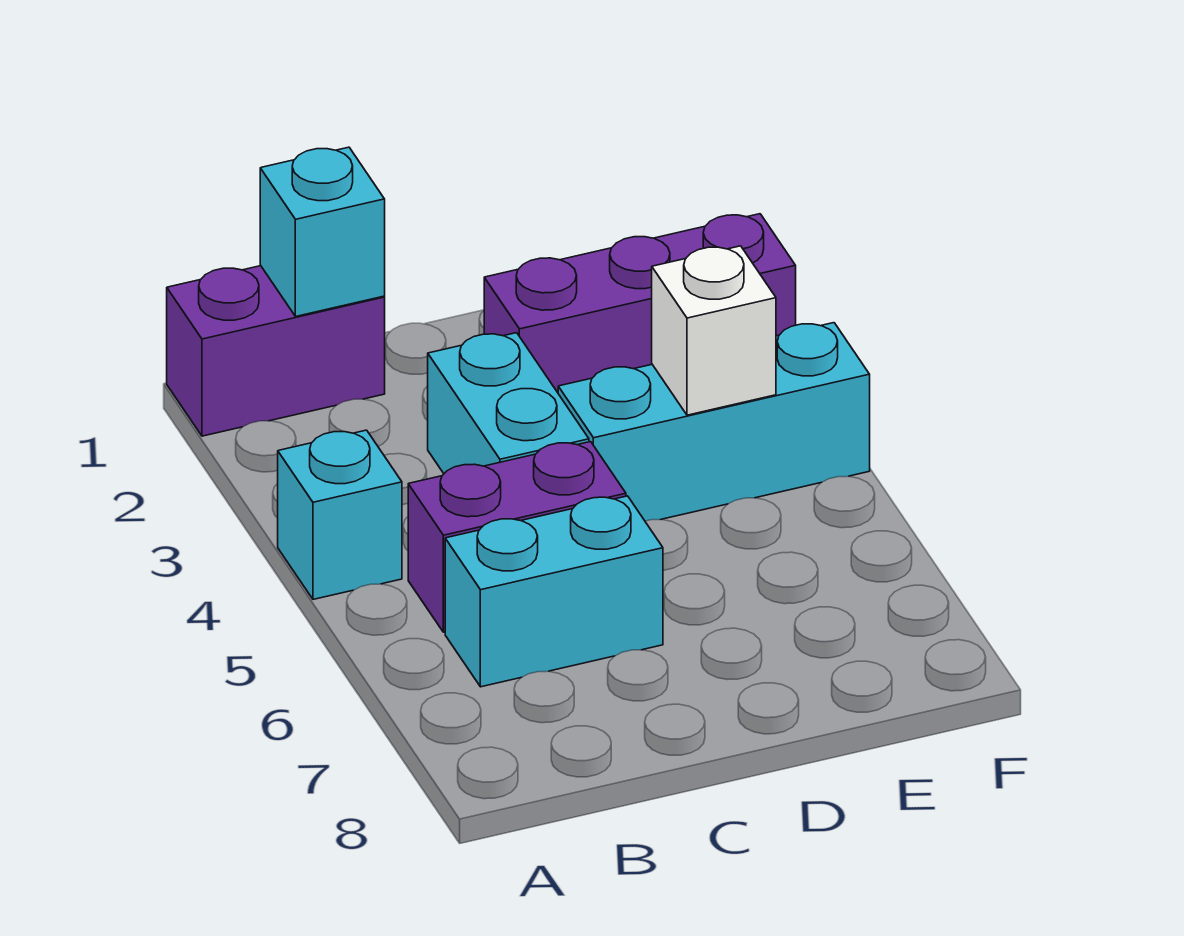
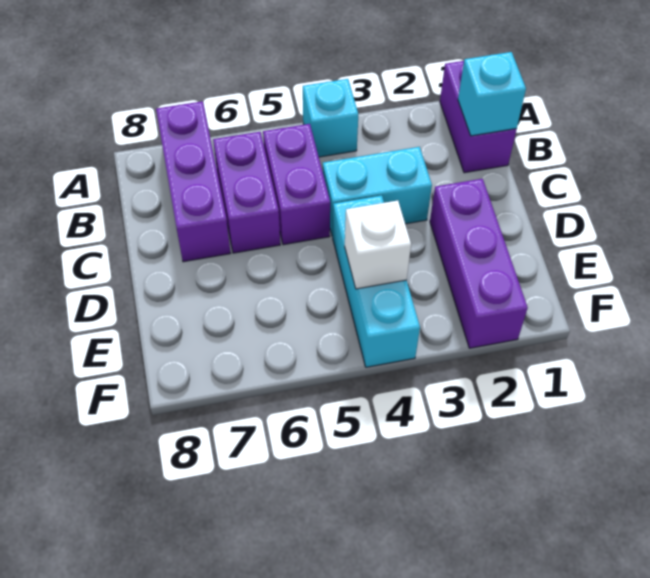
none -> purple brick A7:C7 level 1
cyan brick B6:C6 level 1 -> purple brick B6:C6 level 1

